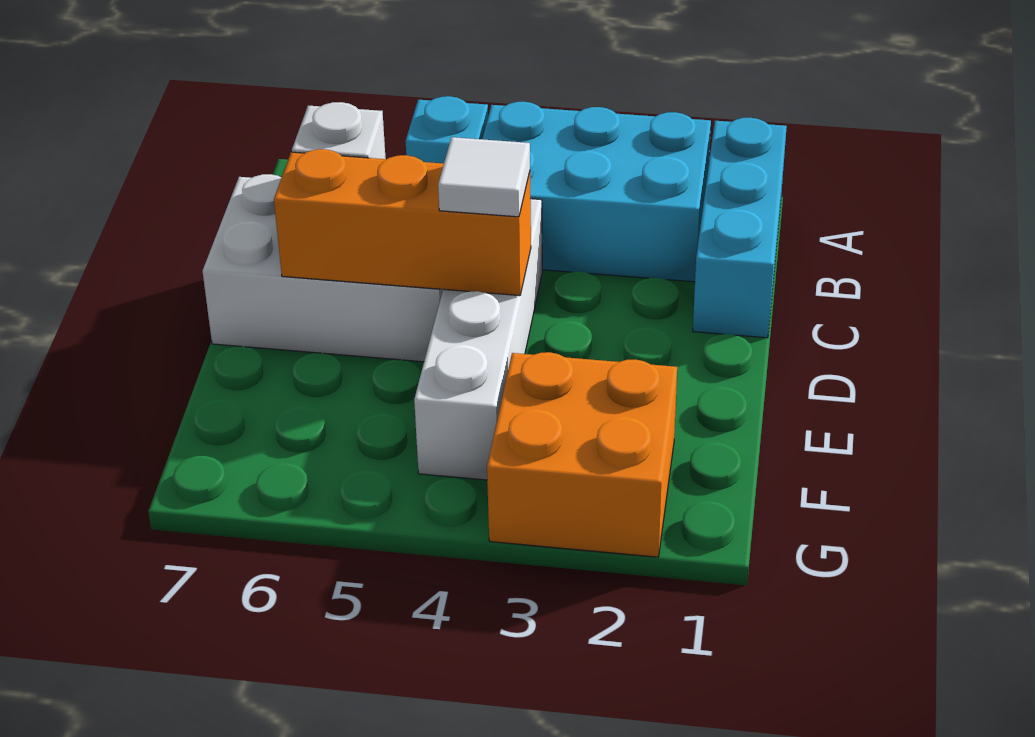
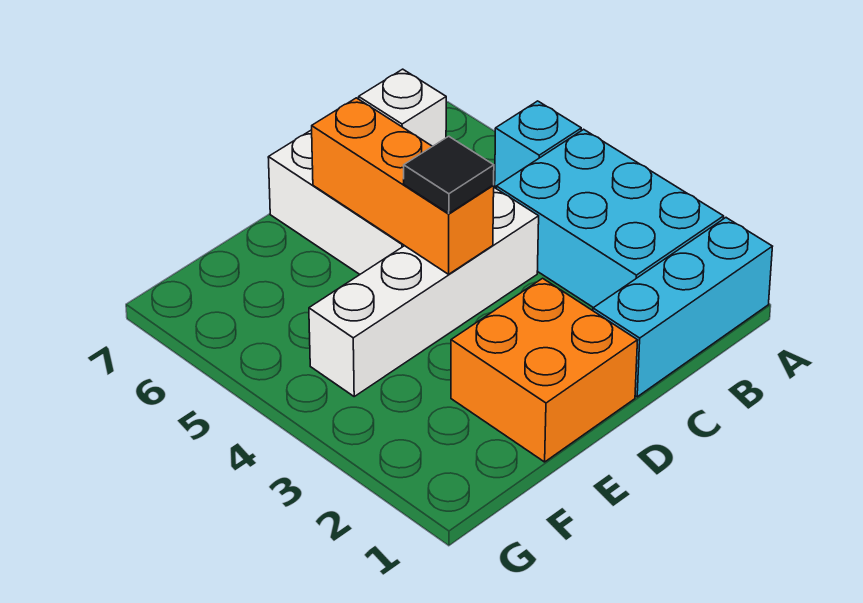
white tile D4 level 3 -> black tile D4 level 3
orange brick F2:G3 level 1 -> orange brick D1:E2 level 1

